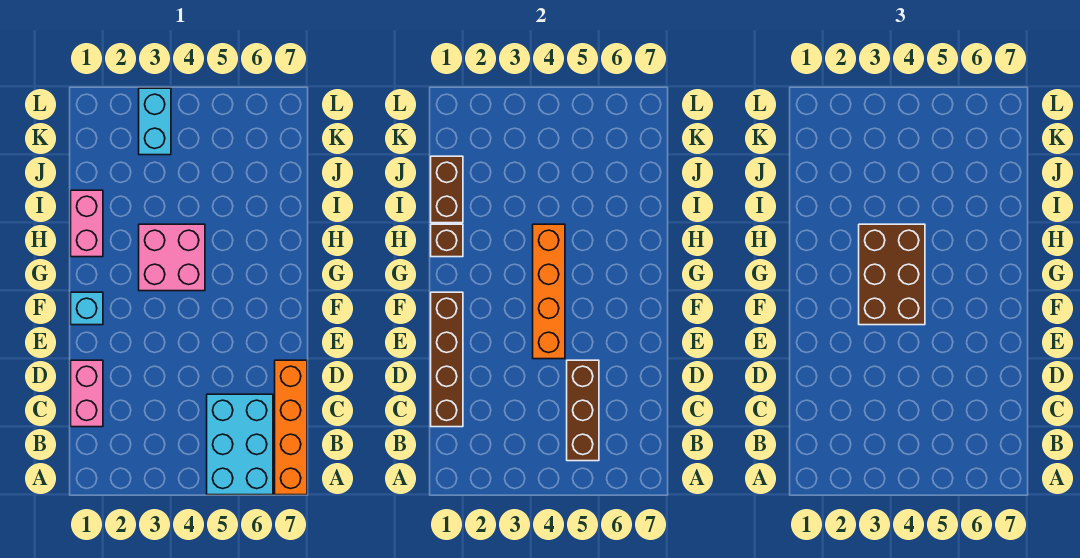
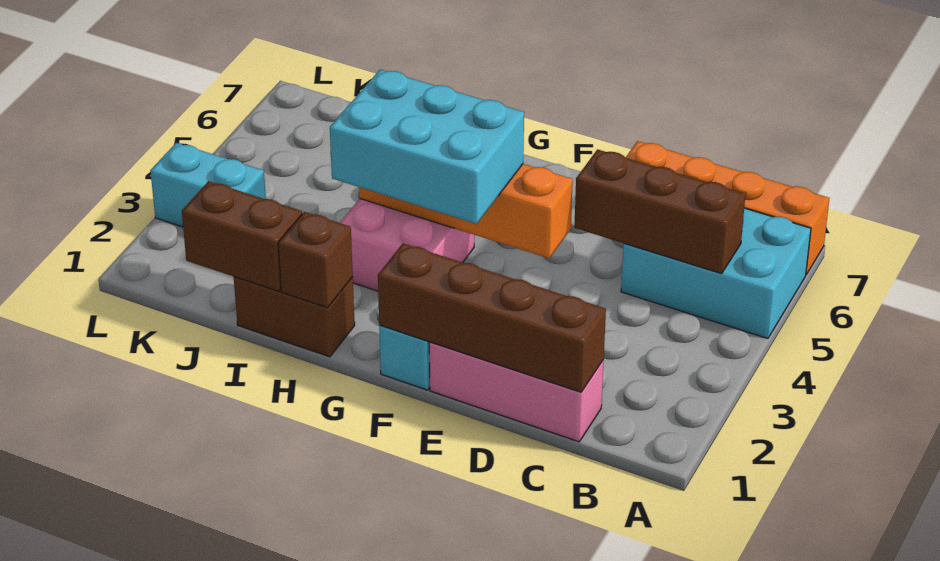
pink brick C1:D1 level 1 -> pink brick C1:E1 level 1
brown brick F3:H4 level 3 -> cyan brick F3:H4 level 3
pink brick H1:I1 level 1 -> brown brick H1:I1 level 1

